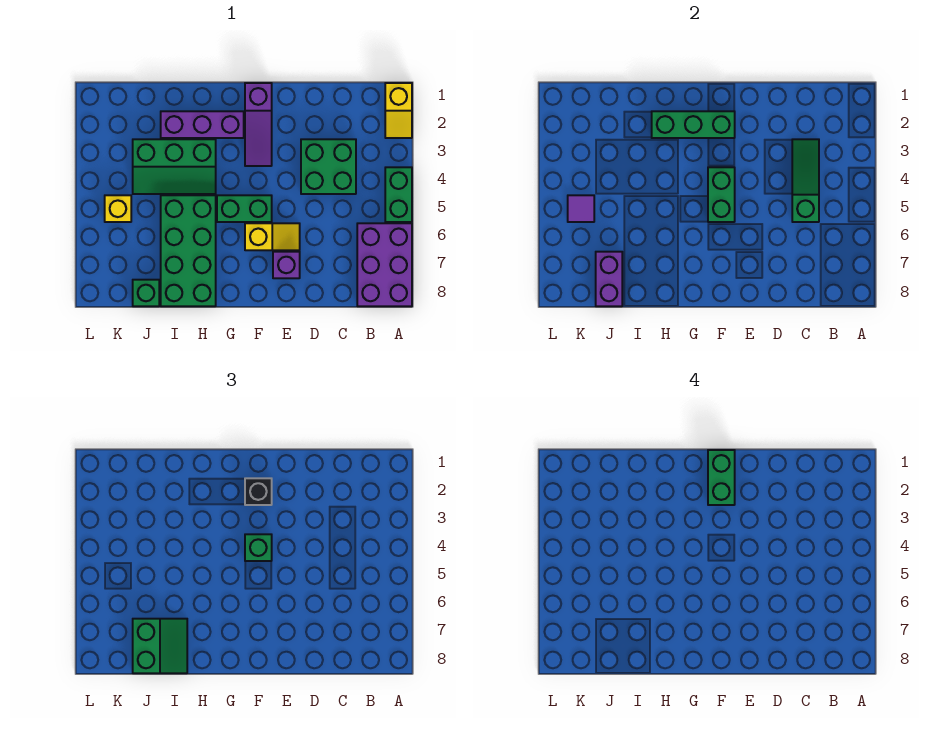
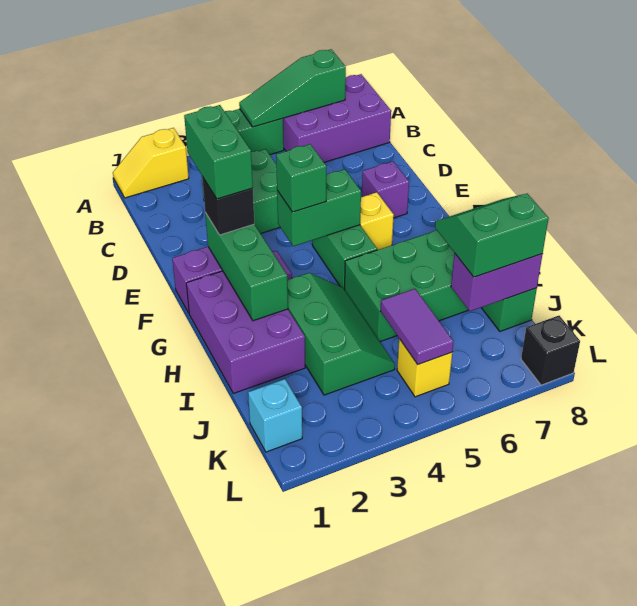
yellow slope A1:A2 level 1 top 1 -> yellow slope A1:A2 level 1 top 2
green slope C3:C5 level 2 top 5 -> green slope A5:A7 level 2 top 7
green brick F1:F2 level 4 -> green brick E2:F2 level 4
purple brick G2:I2 level 1 -> purple brick G1:I2 level 1
none -> cyan brick K1 level 1
purple tile K5 level 2 -> purple tile J5:K5 level 2
none -> black brick L8 level 1

